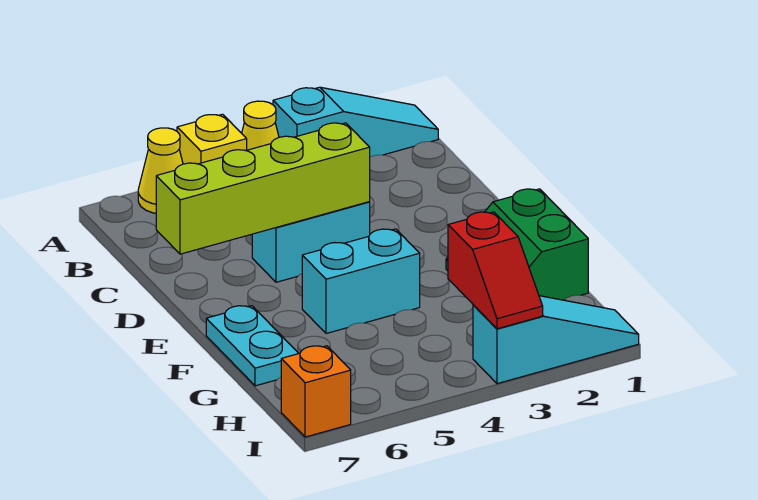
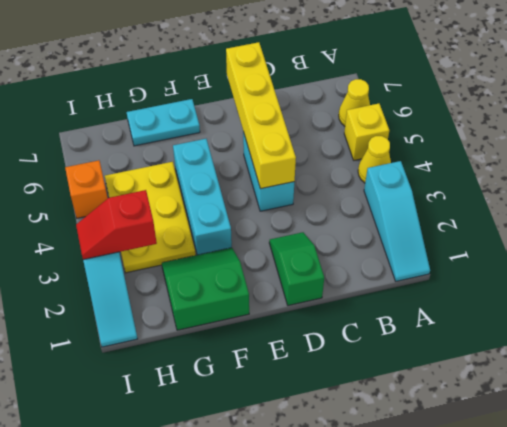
none -> green slope D1:D2 level 1 top 1
lime brick D4:D7 level 2 -> yellow brick D4:D7 level 2
cyan brick F4:F5 level 1 -> cyan brick F3:F5 level 1
none -> yellow plate G3:H5 level 1
orange brick I7 level 1 -> orange brick I5 level 1

